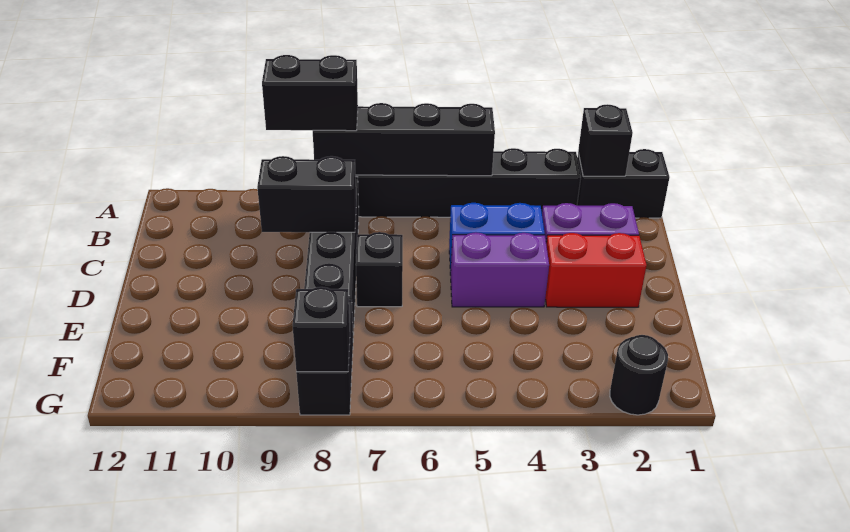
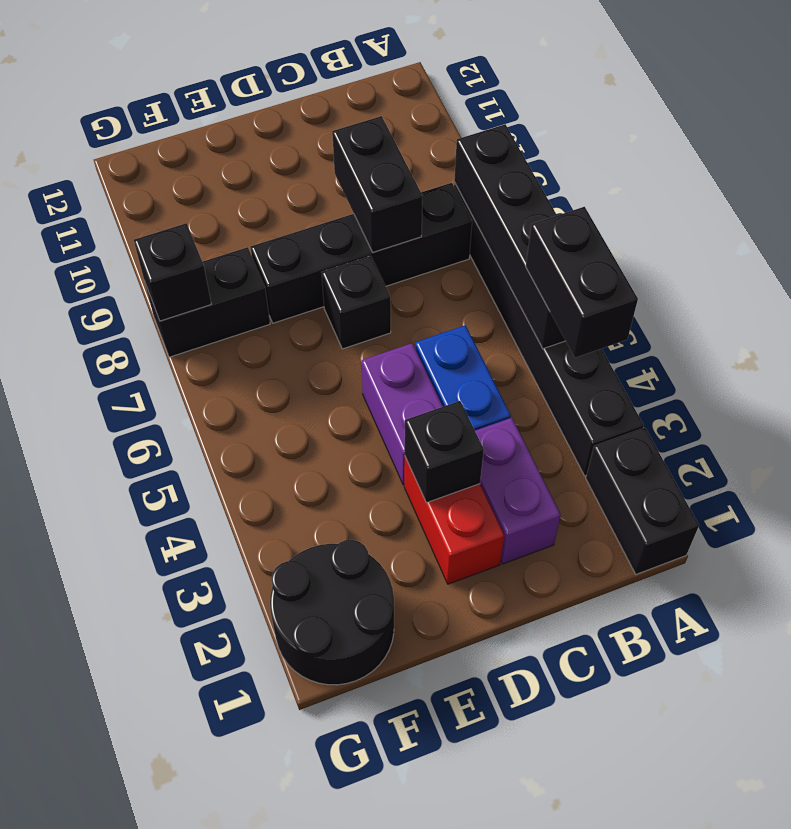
black brick A2 level 2 -> black brick D3 level 2
black brick A8:A9 level 3 -> black brick A4:A5 level 3
black round brick G2 level 1 -> black round brick F1:G2 level 1

